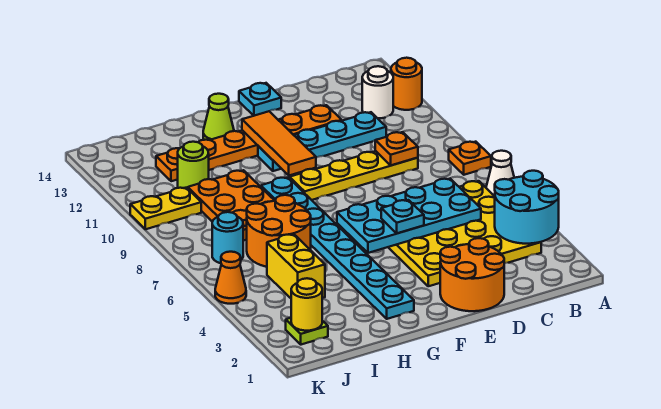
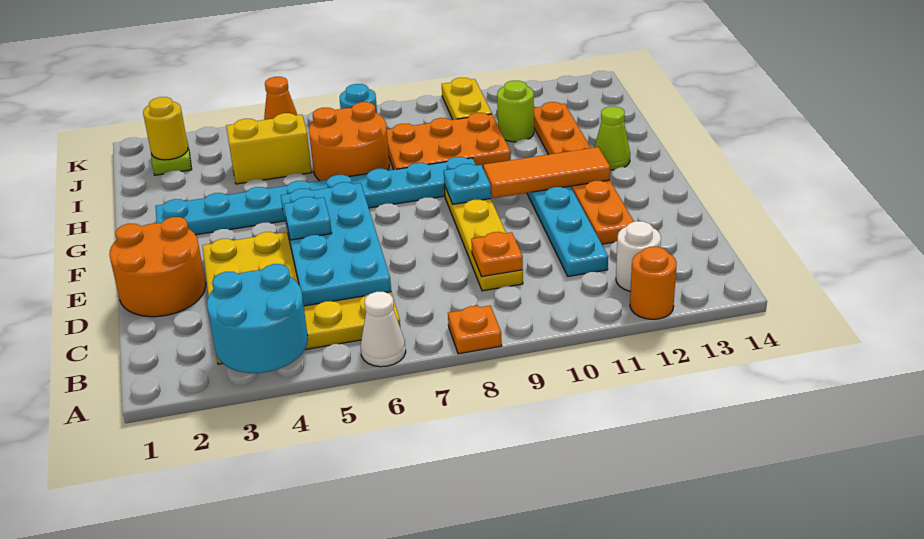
cyan plate E14 level 1 -> cyan plate F9 level 2

